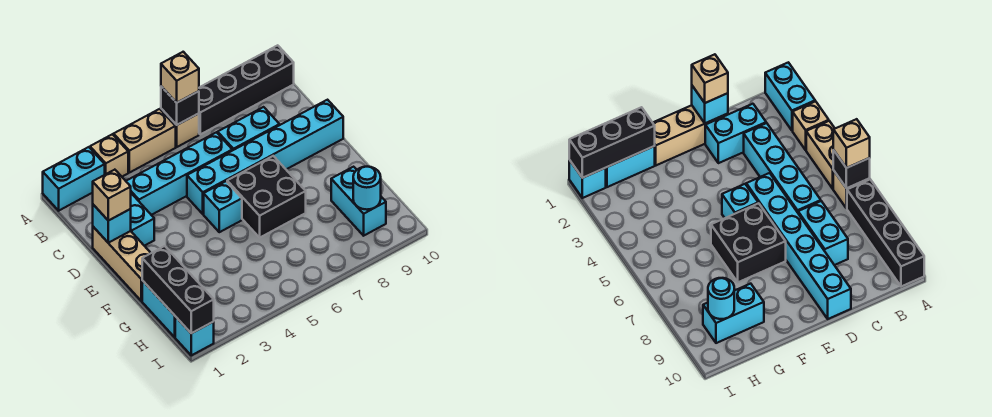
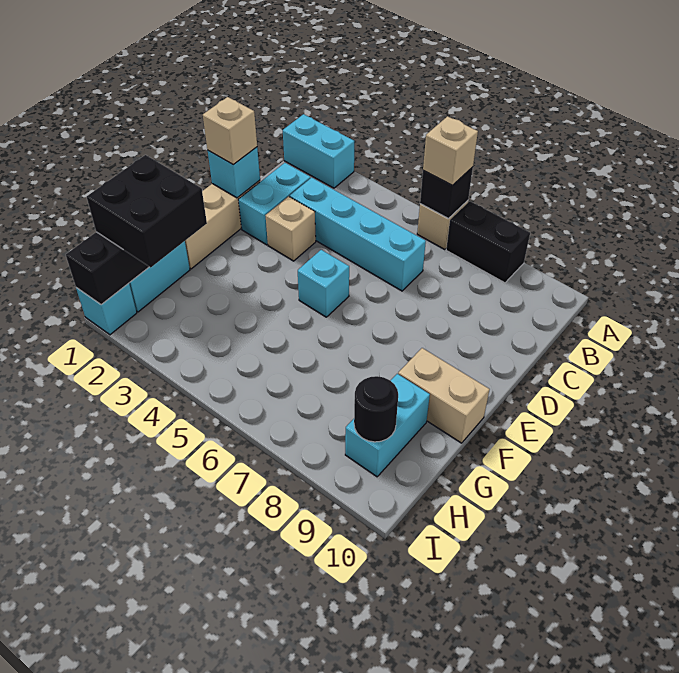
tan brick A3 level 1 -> tan brick D3 level 1
tan brick A4:A5 level 1 -> tan brick F9:F10 level 1
black brick A7:A10 level 1 -> black brick A7:A8 level 1
cyan brick C7:C8 level 1 -> none
cyan brick D5:D10 level 1 -> none
black brick E6:F7 level 1 -> black brick G1:H2 level 3
cyan round brick H9 level 2 -> black round brick H9 level 2

